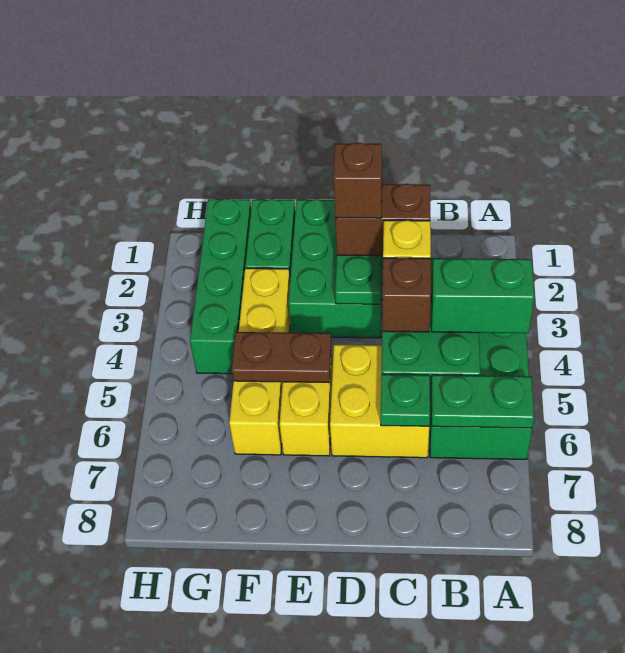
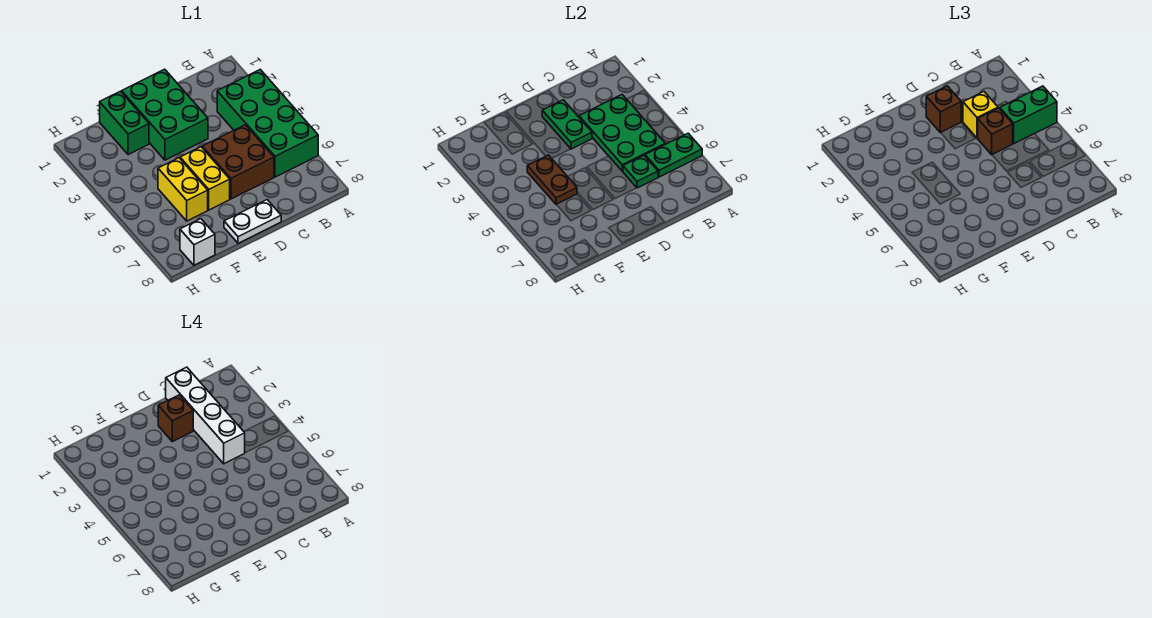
none -> white brick C1:C4 level 4
brown brick C2:D2 level 3 -> brown brick D2 level 3
yellow brick C5:D6 level 1 -> brown brick C5:D6 level 1
none -> white plate D8:E8 level 1
brown plate E5:F5 level 2 -> brown plate F4:F5 level 2
yellow brick F3:F6 level 1 -> yellow brick F5:F6 level 1
green brick G1:G4 level 1 -> none
none -> white brick G8 level 1

